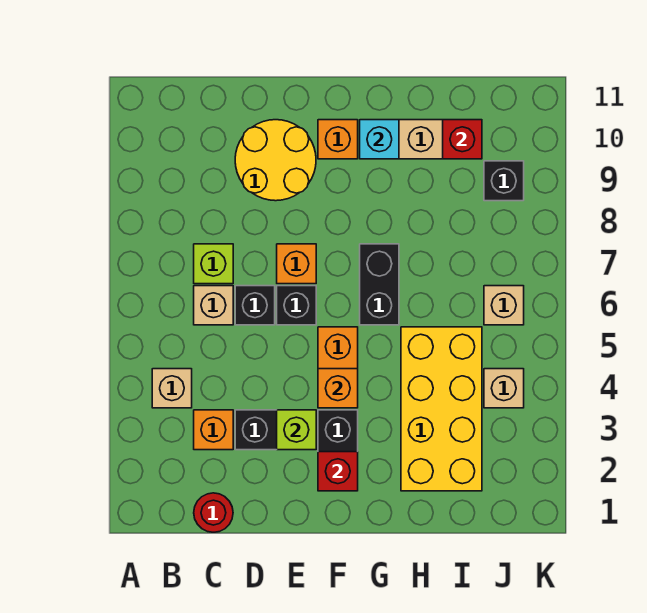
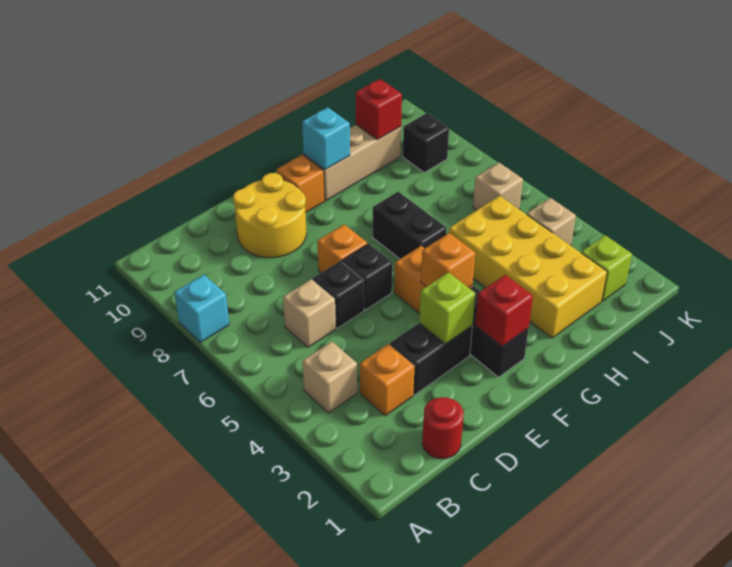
none -> cyan brick A8 level 1
lime brick C7 level 1 -> lime brick J2 level 1

